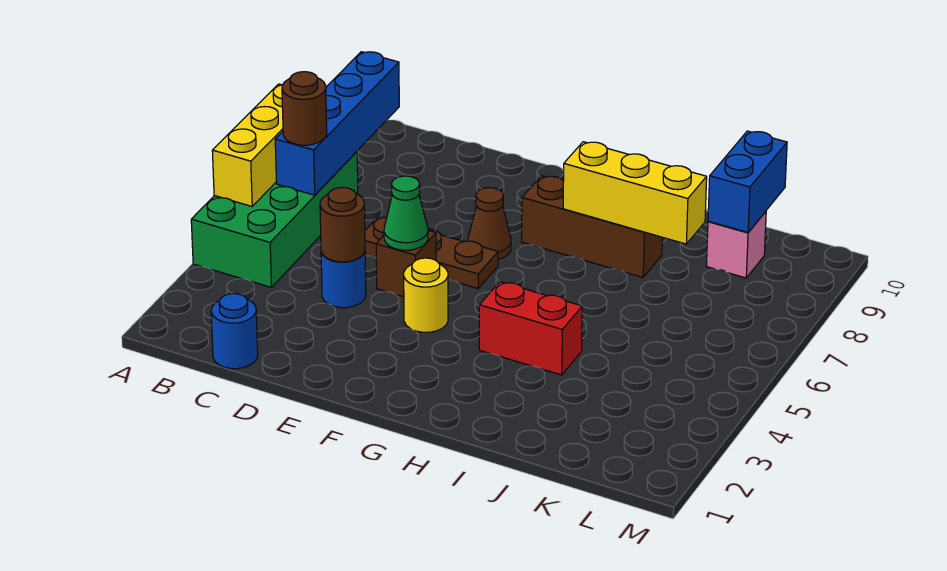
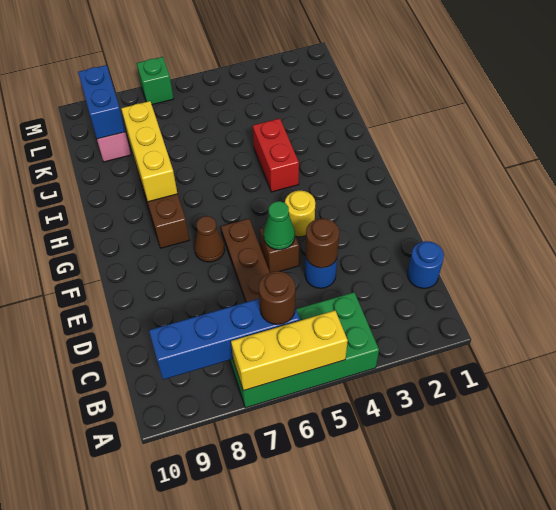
blue brick K9:K10 level 2 -> blue brick K9:L9 level 2
none -> green brick M7 level 1

